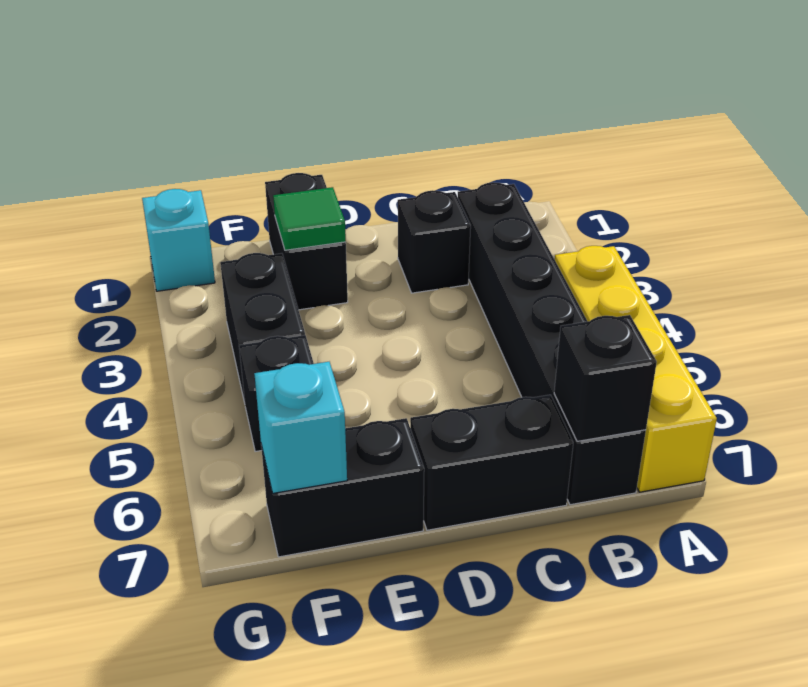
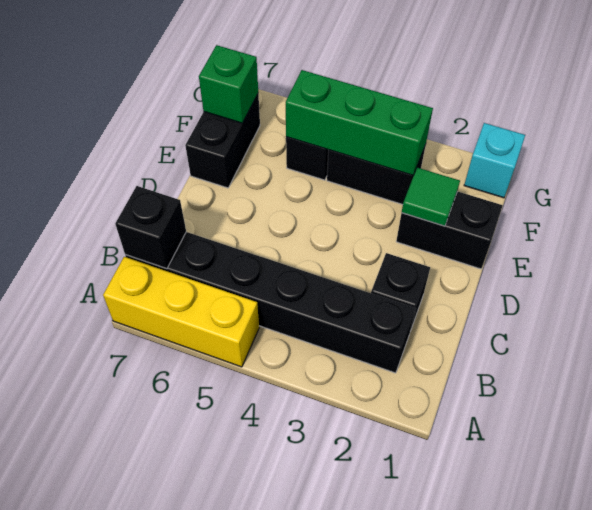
yellow brick A4:A7 level 1 -> yellow brick A5:A7 level 1
black brick C7:D7 level 1 -> none
none -> green brick F3:F5 level 2
cyan brick F7 level 2 -> green brick F7 level 2

